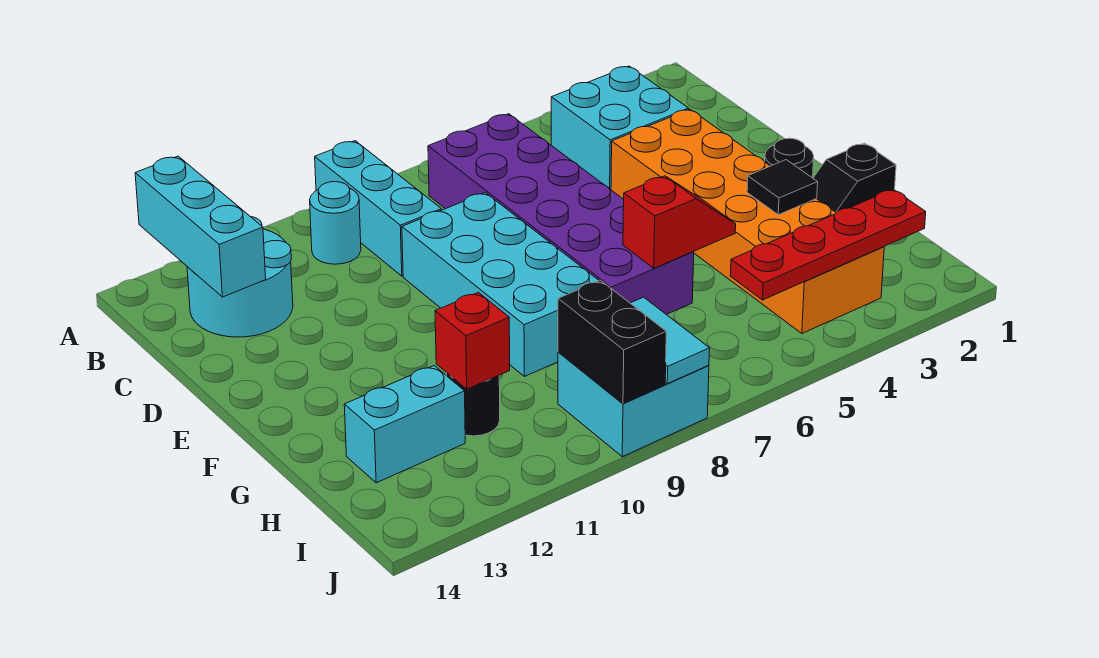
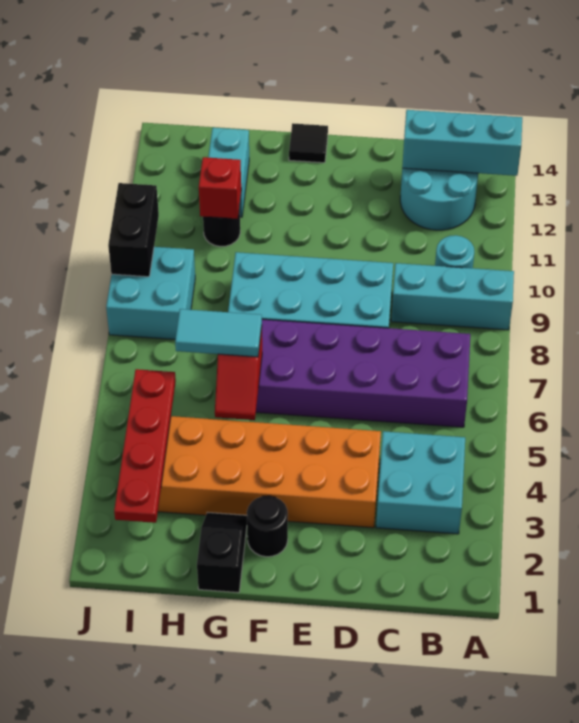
black tile G3 level 2 -> black tile F14 level 1
cyan tile I8:J8 level 2 -> cyan tile G6:H6 level 3
black brick I9:J9 level 2 -> black brick J9:J10 level 2

